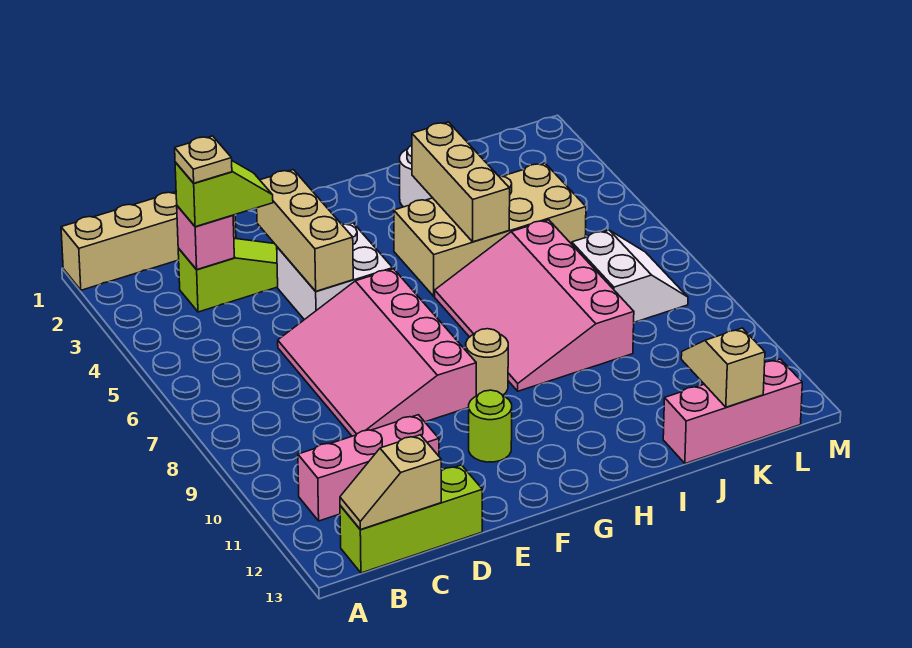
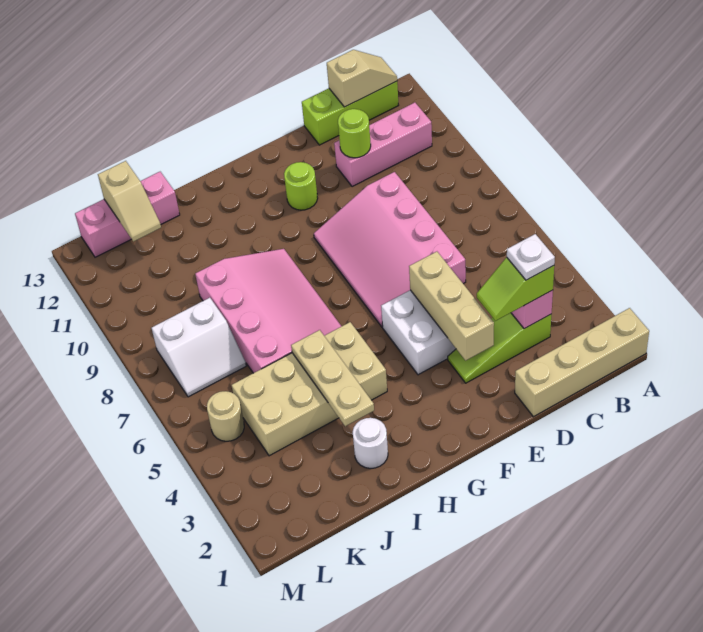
tan plate C3 level 4 -> white plate C3 level 4
pink slope D6:F9 level 1 top F -> pink slope D6:F9 level 1 top D
none -> lime round brick D11 level 2
tan round brick G9 level 1 -> tan round brick L5 level 1
tan brick I3:I5 level 2 -> tan plate I3:I5 level 2
white slope K7:L8 level 1 top K -> white slope K7:L8 level 1 top 8

